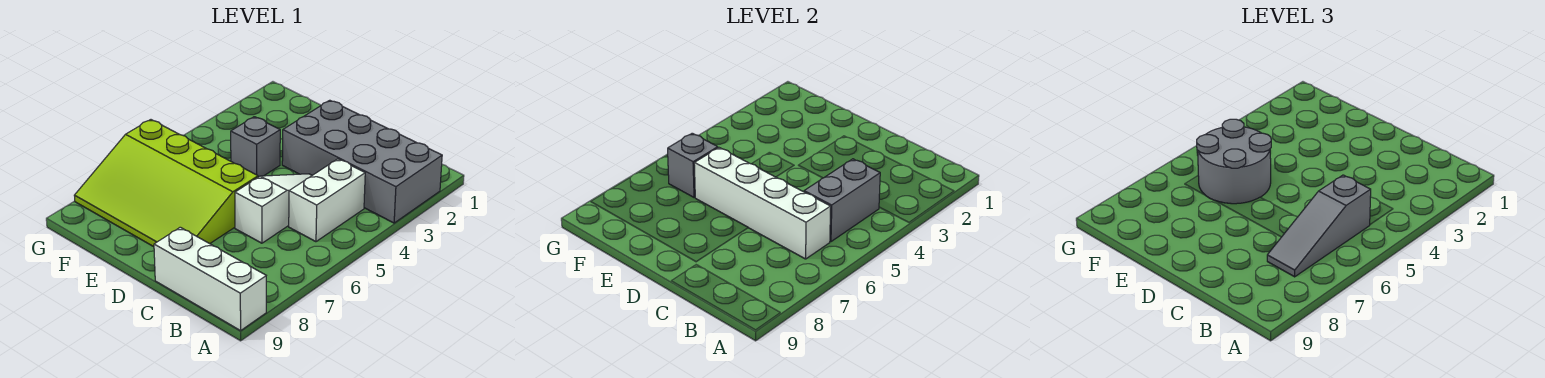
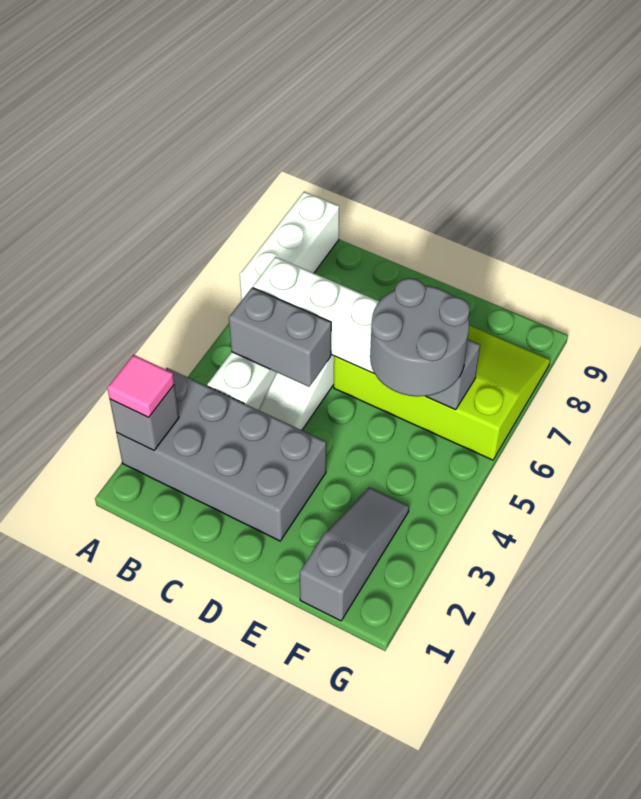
none -> pink tile A2 level 3
white brick A9:C9 level 1 -> white brick A7:A9 level 1
grey brick B4:B5 level 2 -> grey brick B5:C5 level 2
grey slope B5:B7 level 3 top 5 -> grey slope F1:F3 level 1 top 1
grey brick E4 level 1 -> grey brick A2 level 2

